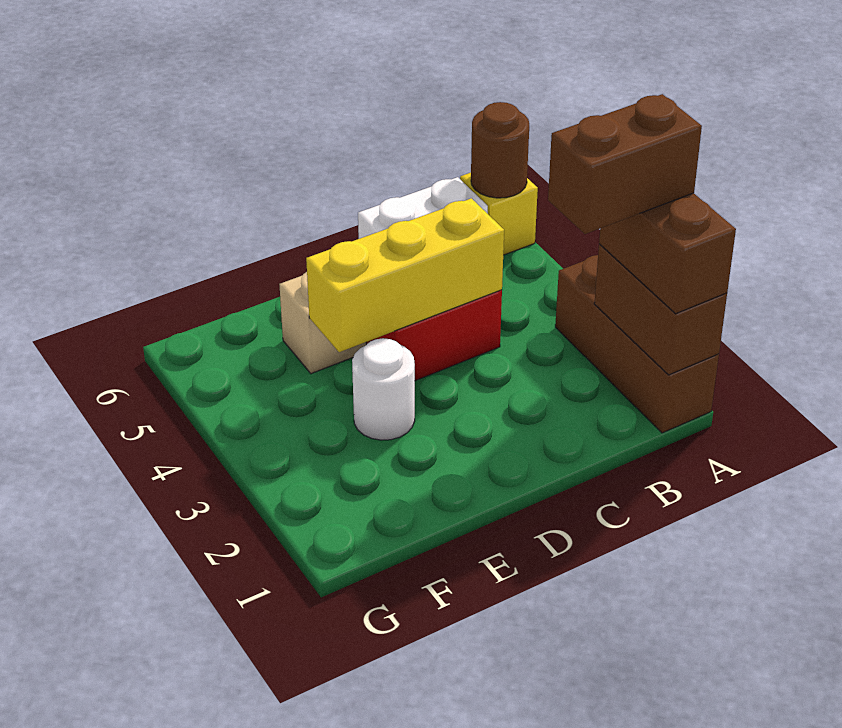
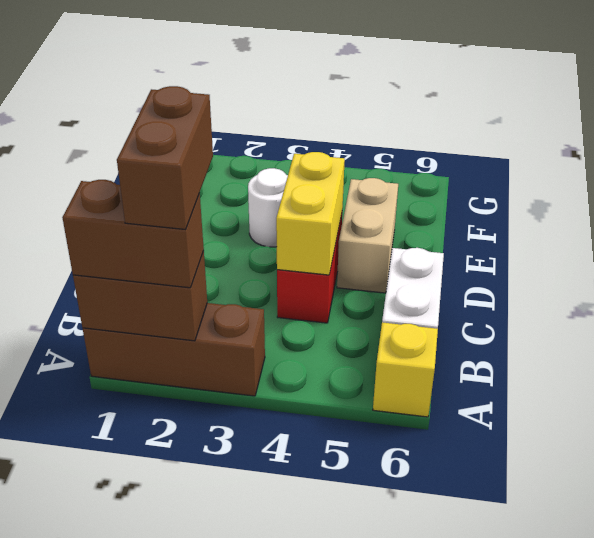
brown round brick A6 level 2 -> none
yellow brick C4:E4 level 2 -> yellow brick C4:D4 level 2

